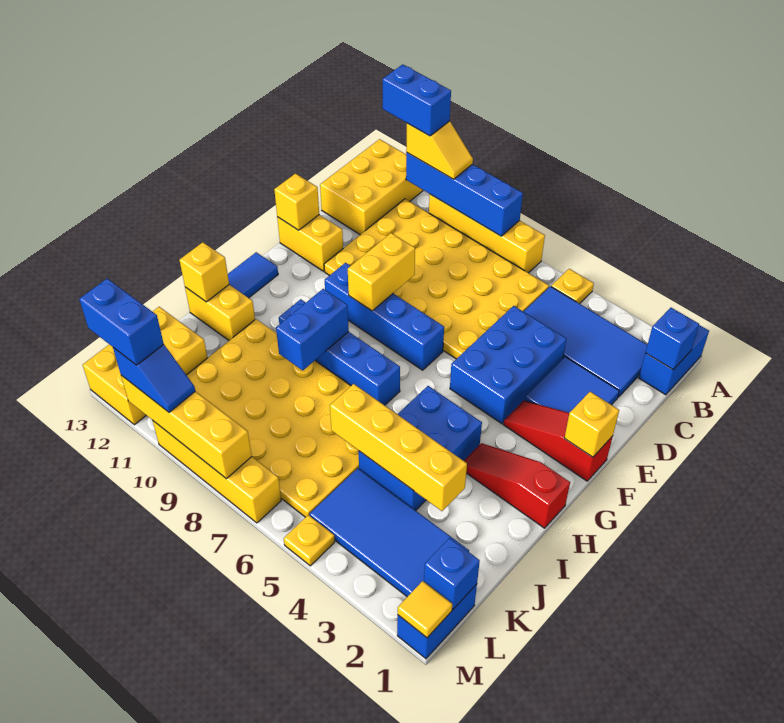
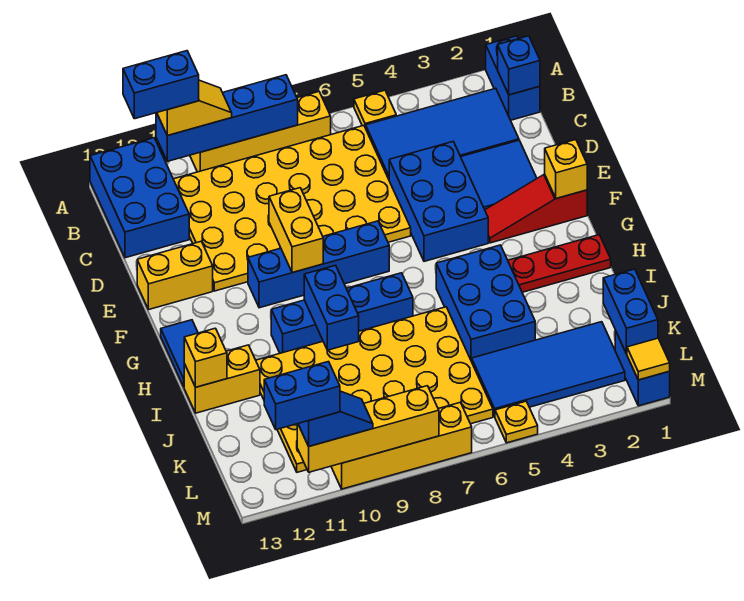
yellow brick A12:C13 level 1 -> blue brick A12:C13 level 1
yellow brick E13 level 2 -> none
red slope H1:H3 level 1 top 1 -> red plate H1:H3 level 1
yellow brick J3:J6 level 2 -> none
yellow brick K12:M13 level 1 -> none
blue brick L1 level 2 -> blue brick K1:L1 level 2

